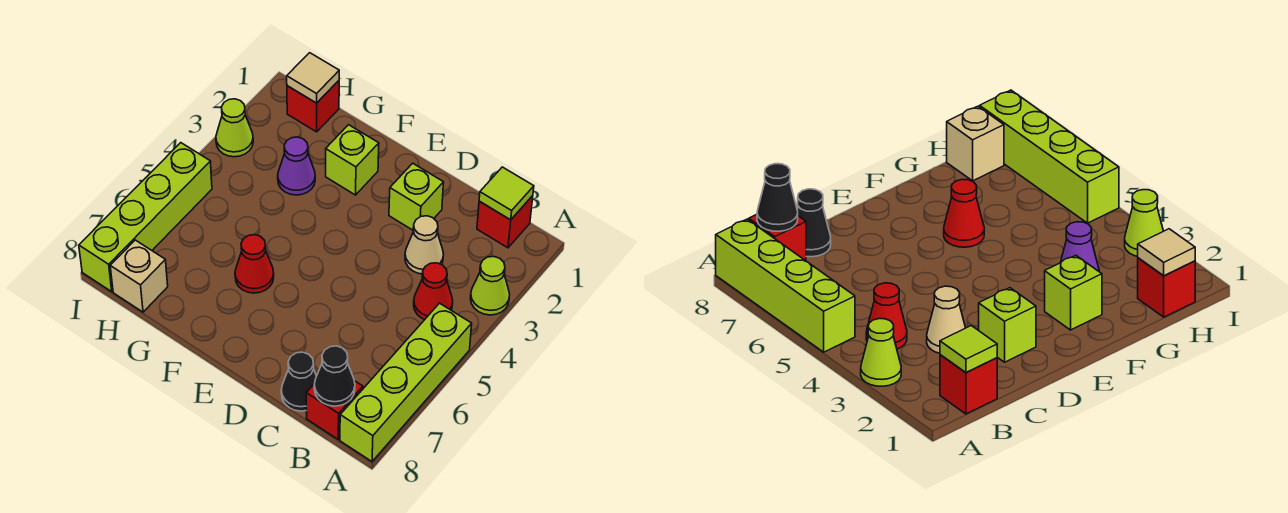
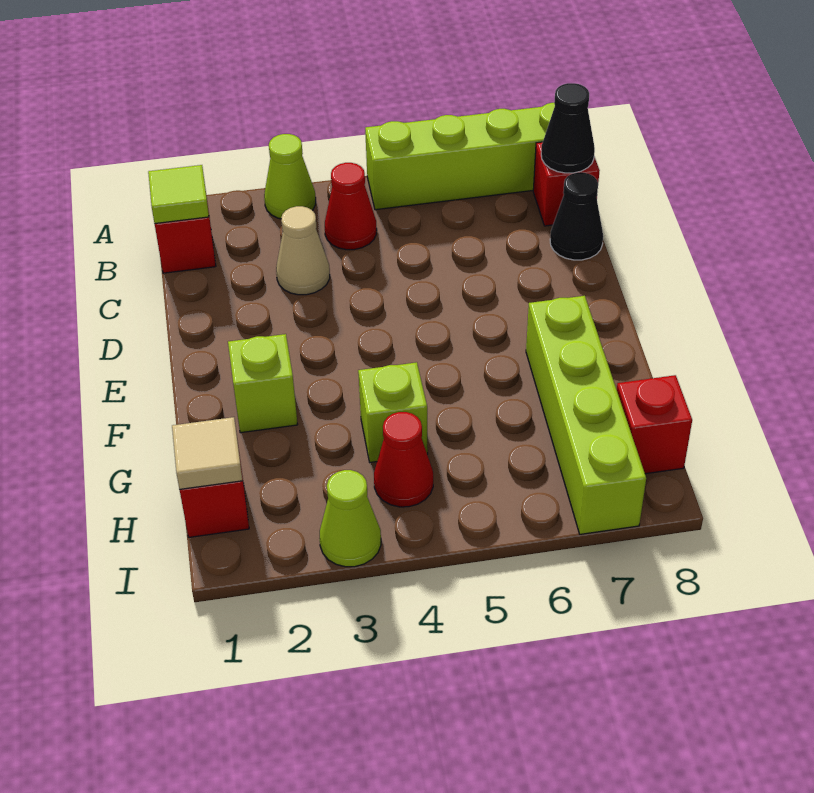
lime brick D2 level 1 -> lime brick G4 level 1
red cone F6 level 1 -> red cone H4 level 1
purple cone G3 level 1 -> none
tan brick H8 level 1 -> red brick H8 level 1
lime brick I5:I8 level 1 -> lime brick F7:I7 level 1

